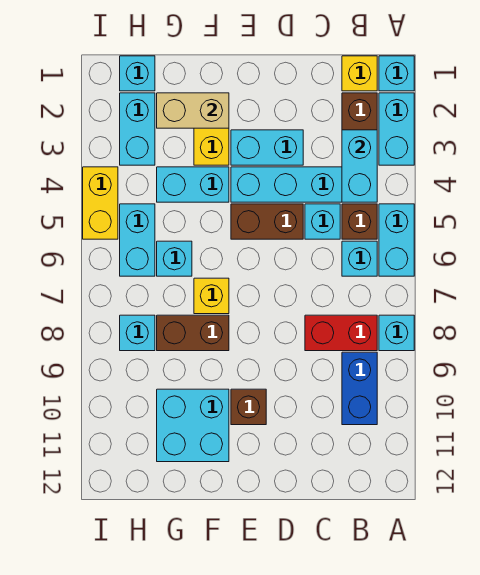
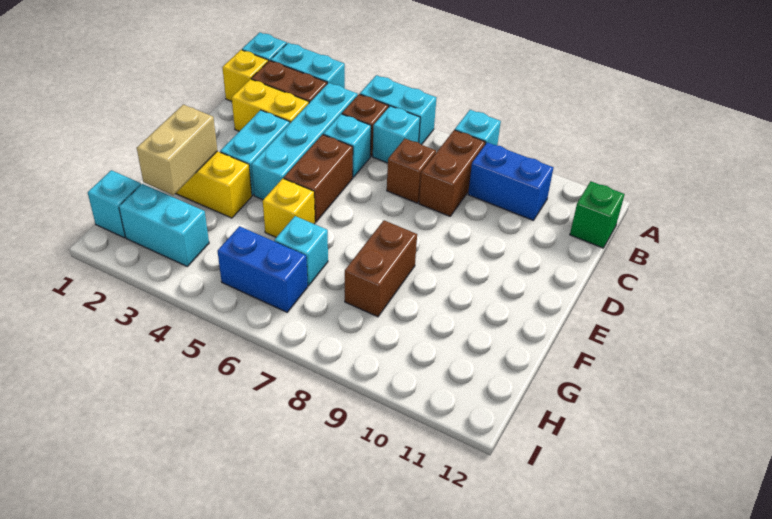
cyan brick B3:B4 level 2 -> none
red brick B8:C8 level 1 -> brown brick B8:C8 level 1
none -> green brick B12 level 1
brown brick E10 level 1 -> brown brick C7 level 1
cyan brick F4:G4 level 1 -> none
yellow brick F7 level 1 -> yellow brick F5 level 1
cyan brick F10:G11 level 1 -> none
cyan brick H5:H6 level 1 -> blue brick H5:H6 level 1
cyan brick H8 level 1 -> none
yellow brick I4:I5 level 1 -> yellow brick C2:C3 level 1

